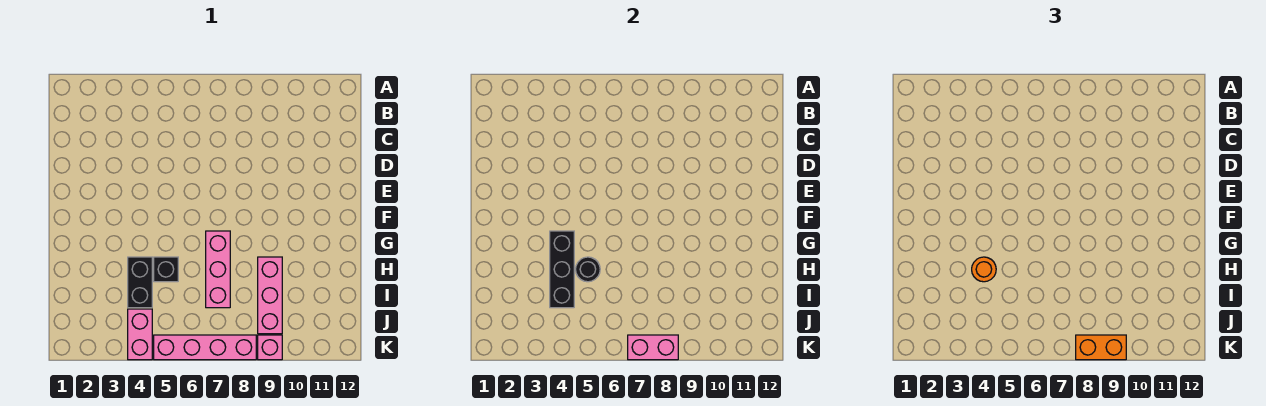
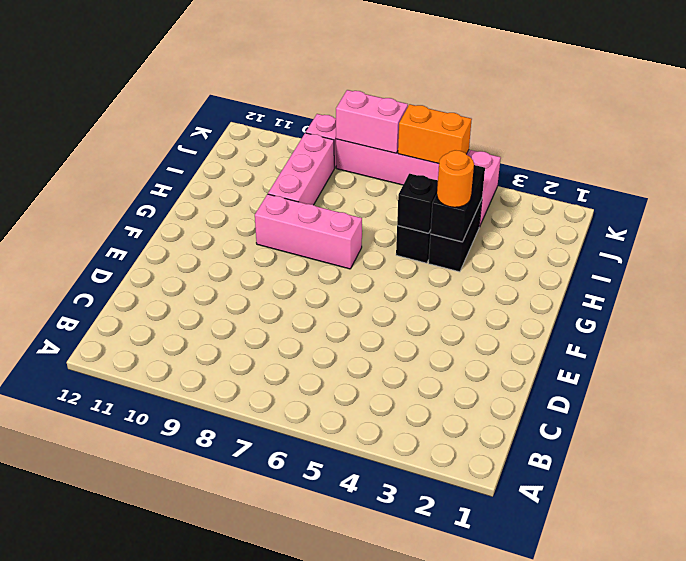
black brick G4:I4 level 2 -> black brick H4:I4 level 2
pink brick G7:I7 level 1 -> pink brick G7:G9 level 1
black round brick H5 level 2 -> black brick H5 level 2
orange brick K8:K9 level 3 -> orange brick K5:K6 level 2

